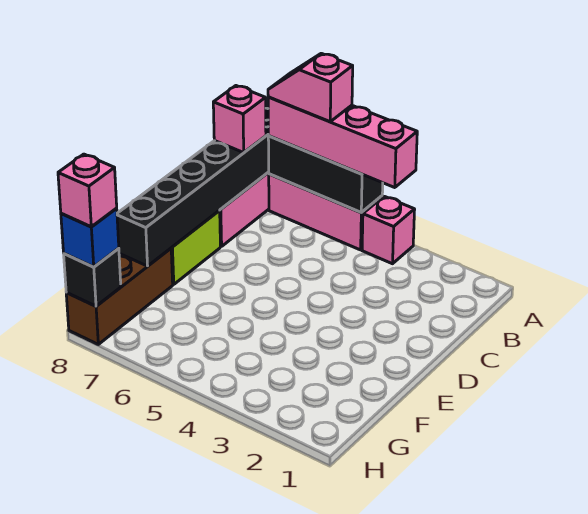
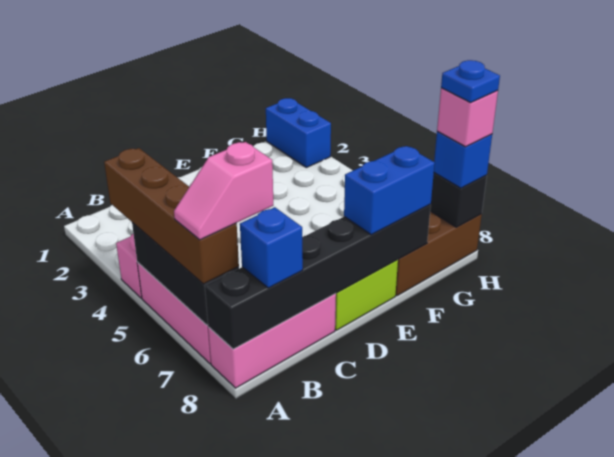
pink brick A4:A7 level 3 -> brown brick A4:A7 level 3
pink slope A6:A7 level 4 top 6 -> pink slope A7:B7 level 4 top B
pink brick B8 level 3 -> blue brick B8 level 3
none -> blue brick E8:F8 level 3
none -> blue brick H1:H2 level 1
none -> blue plate H8 level 5

